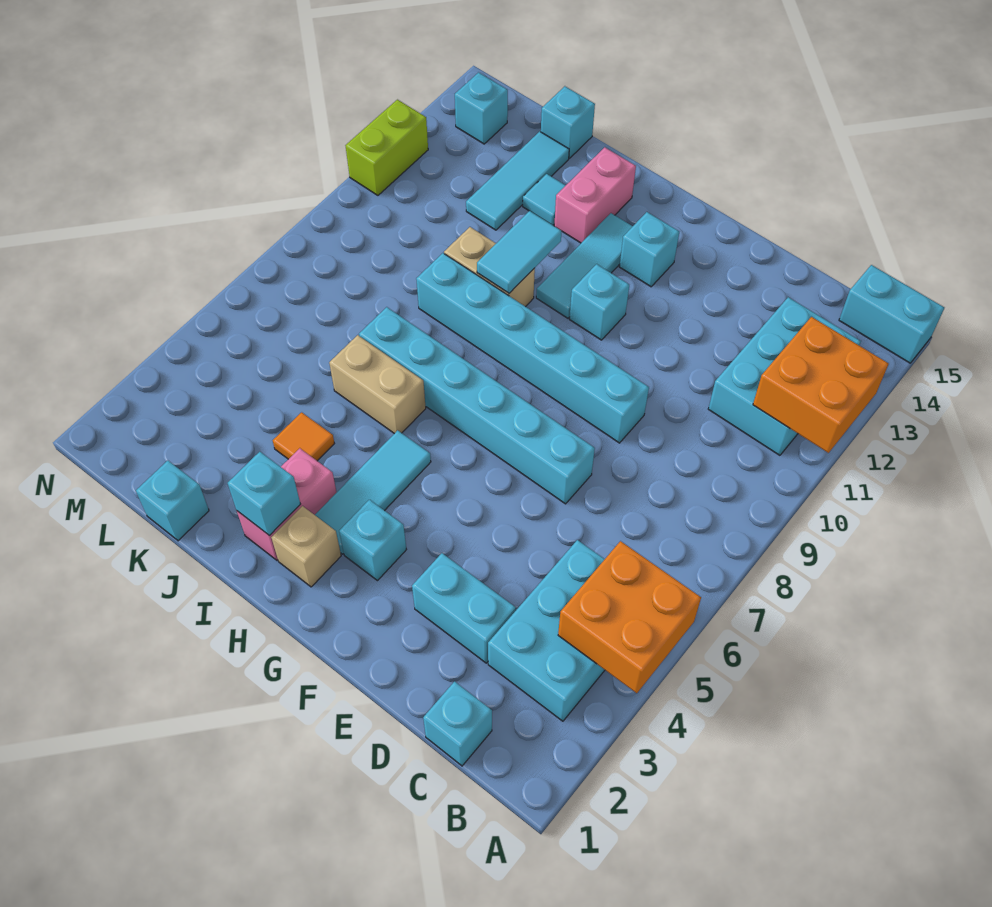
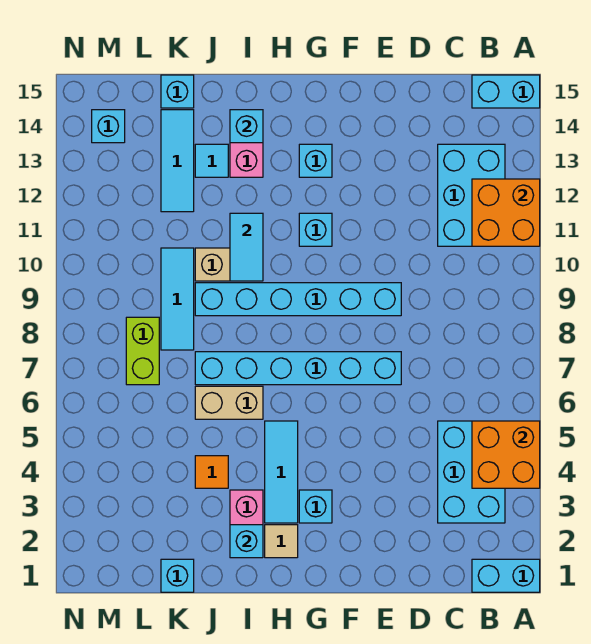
cyan brick C1 level 1 -> cyan brick I14 level 2
cyan brick D3:E3 level 1 -> cyan brick A1:B1 level 1
tan brick H2 level 1 -> tan tile H2 level 1
cyan tile H11:H13 level 1 -> cyan tile K8:K10 level 1
lime brick N11:N12 level 1 -> lime brick L7:L8 level 1

